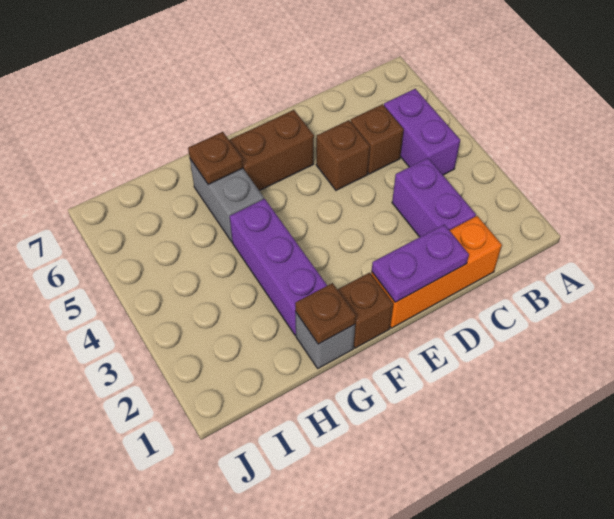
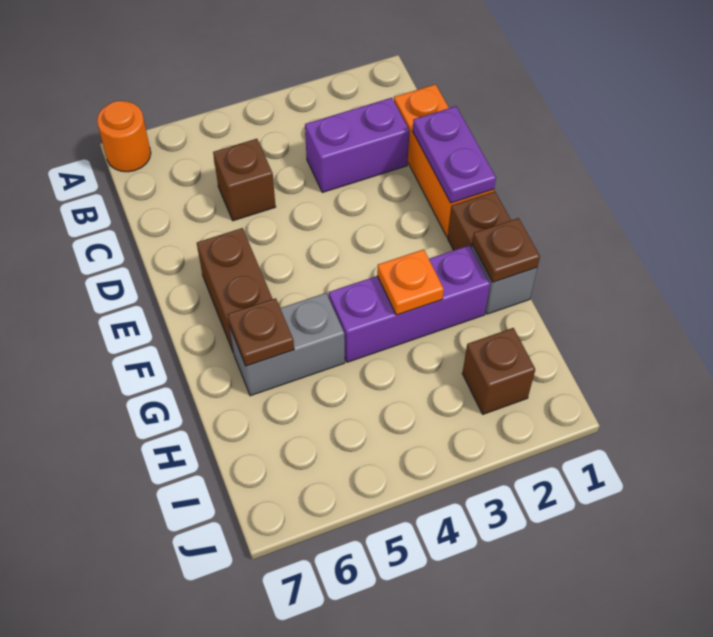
none -> orange round brick A7 level 1
purple brick B4:B5 level 1 -> none
brown brick D5 level 1 -> brown brick I2 level 1
none -> orange plate G3 level 2

